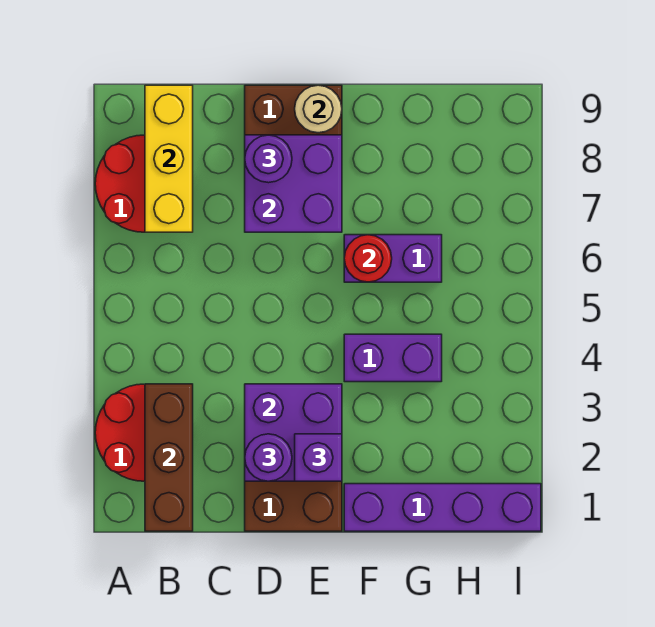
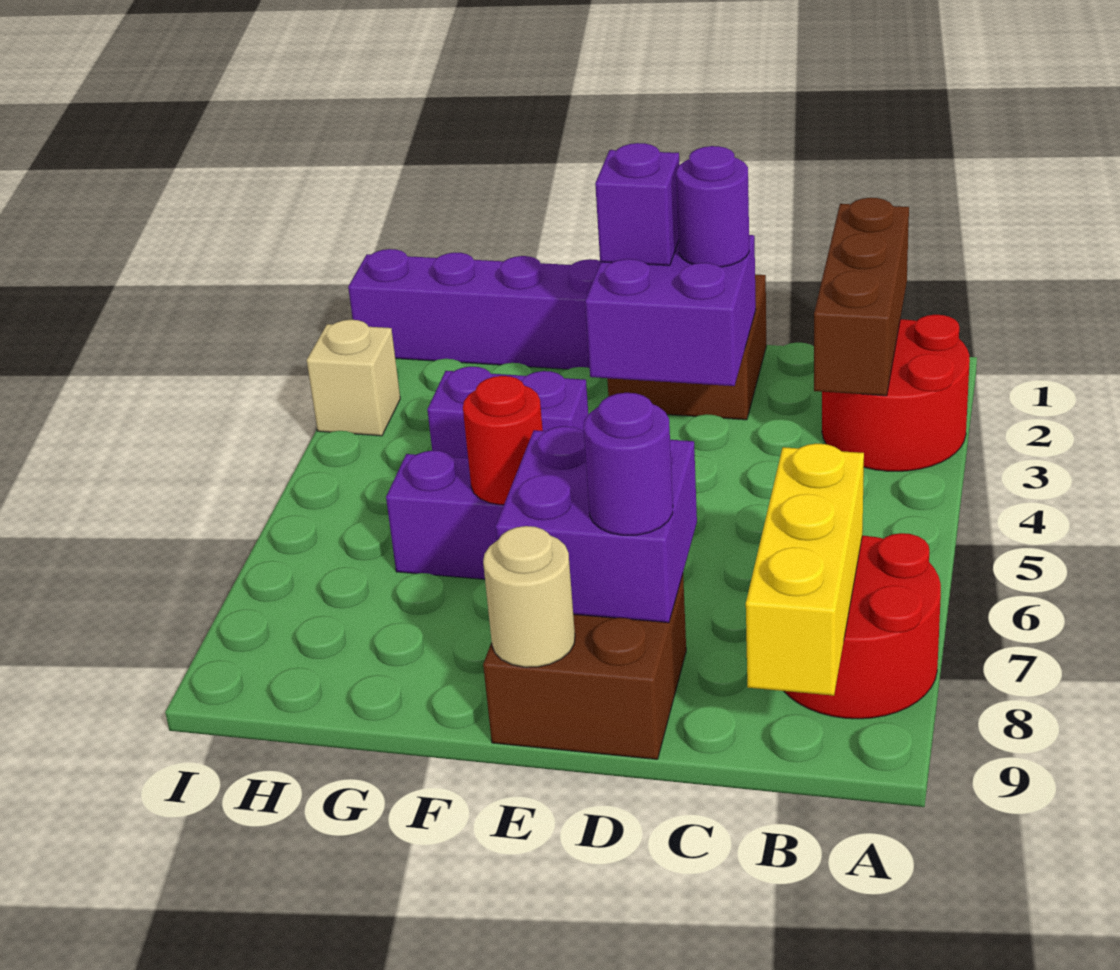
none -> tan brick I3 level 1

